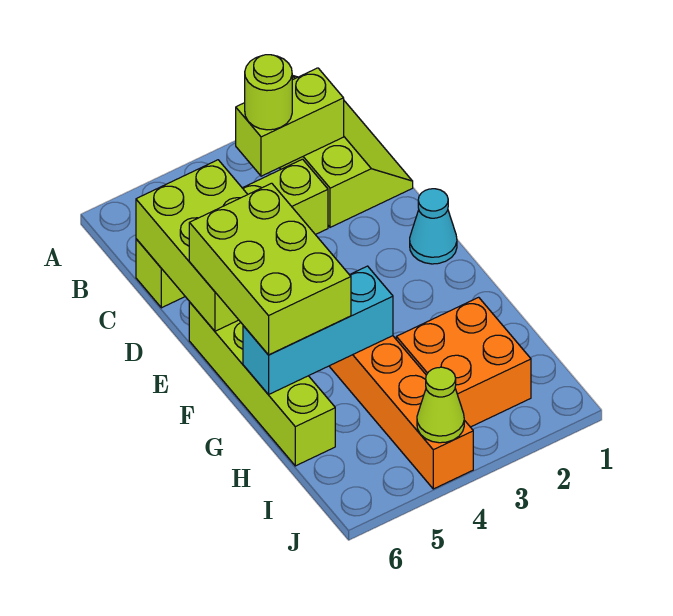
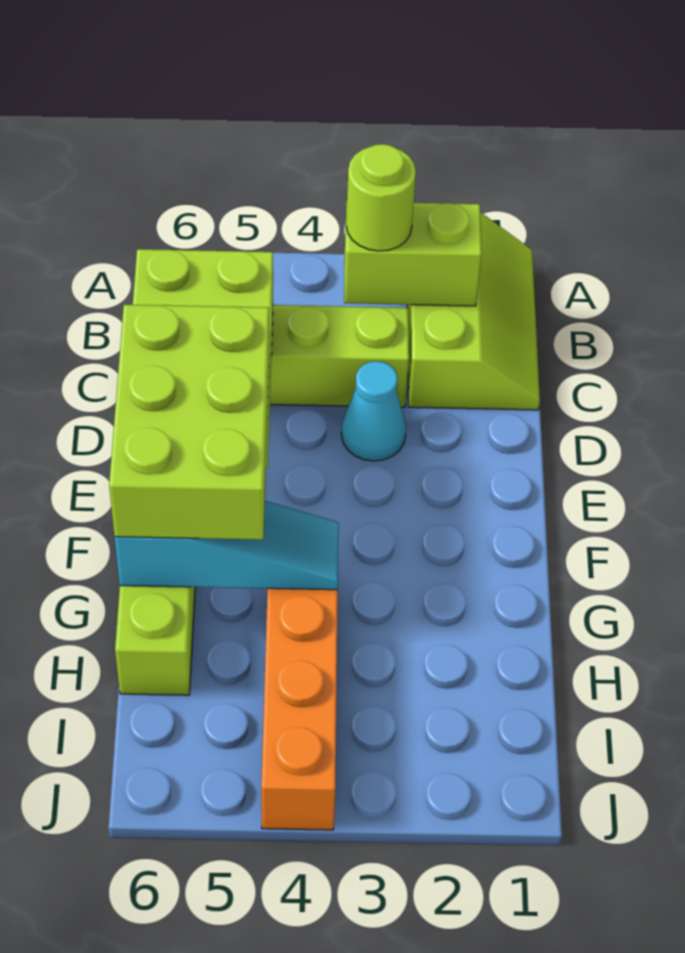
cyan cone E1 level 1 -> cyan cone D3 level 1
cyan brick G4:G6 level 2 -> cyan slope G4:G6 level 2 top 6
orange brick H2:I3 level 1 -> none
lime cone J4 level 2 -> none

